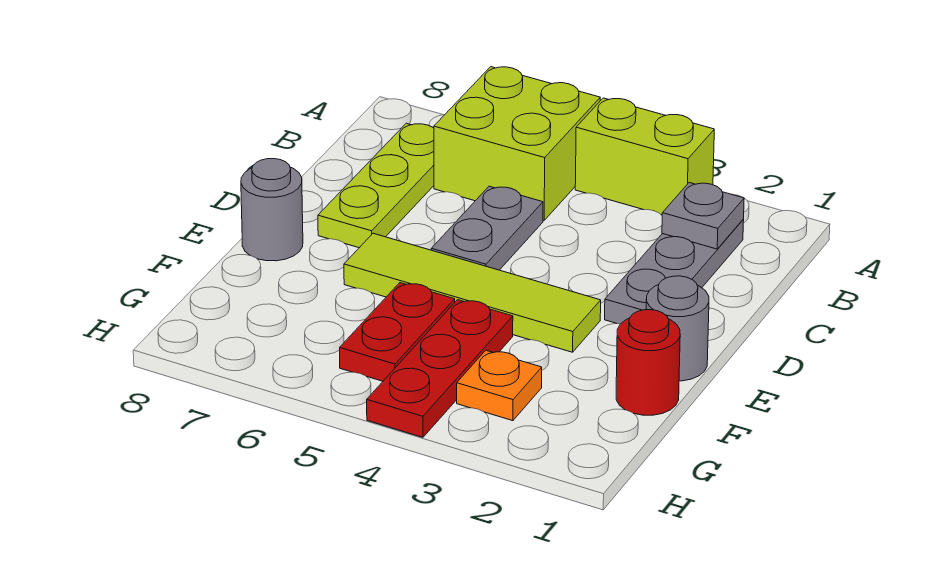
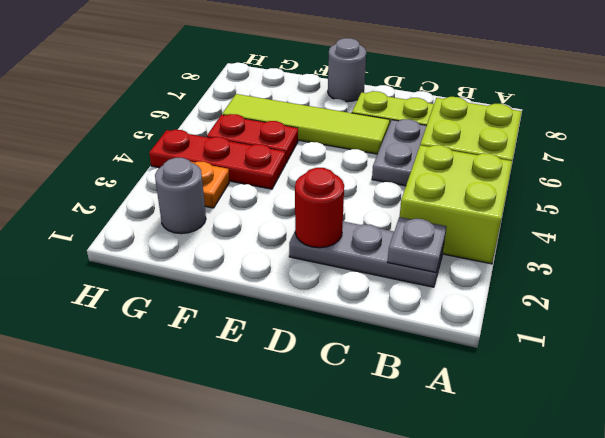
lime brick A3:A4 level 1 -> lime brick A3:B4 level 1
grey plate C5:D5 level 1 -> grey plate C5:C6 level 1
grey round brick E1 level 1 -> grey round brick G2 level 1
lime tile E3:E6 level 1 -> lime tile D6:G6 level 1
red round brick F1 level 1 -> red round brick D2 level 2

